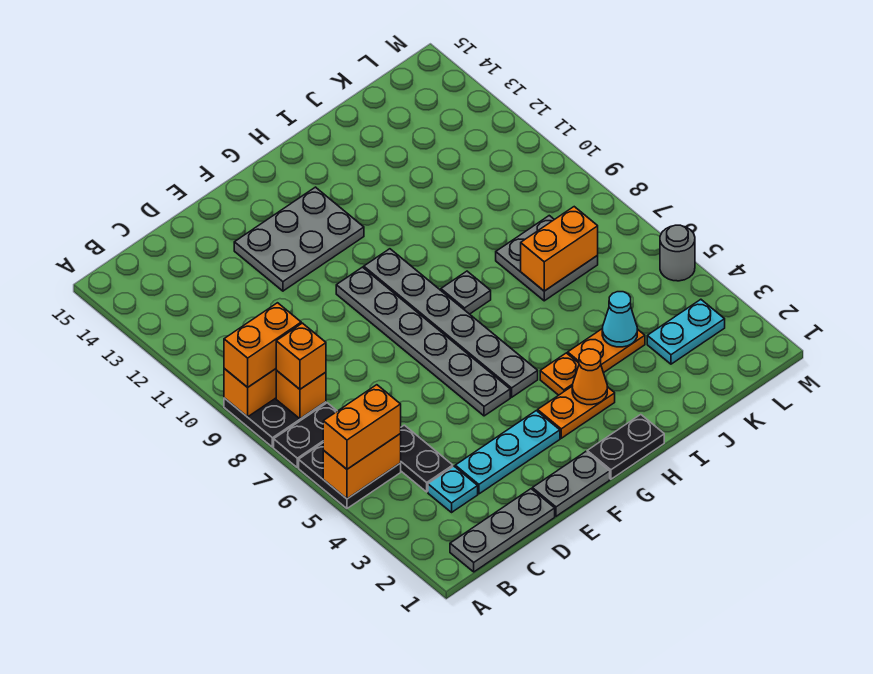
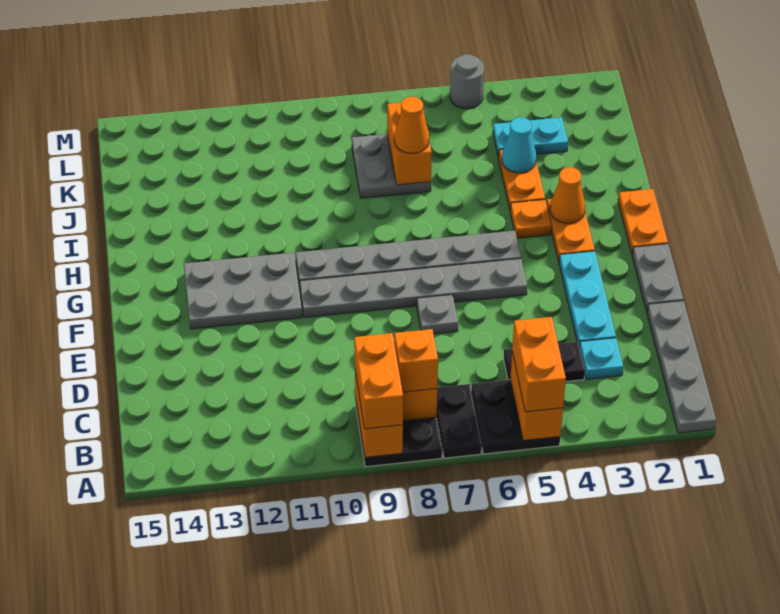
grey plate B1:D1 level 1 -> grey plate A1:D1 level 1
grey plate E12:G13 level 1 -> grey plate F11:G13 level 1
black plate G1:H1 level 1 -> orange plate G1:H1 level 1
grey plate H8 level 1 -> grey plate E7 level 1
none -> orange cone J7 level 3
cyan plate K3:L3 level 1 -> cyan plate K3:K4 level 1

